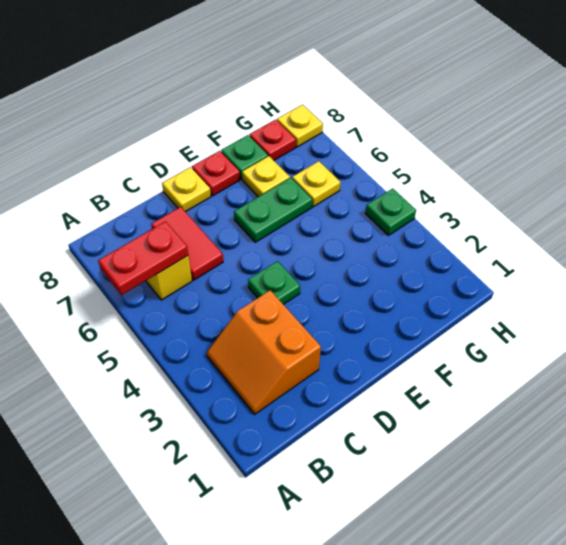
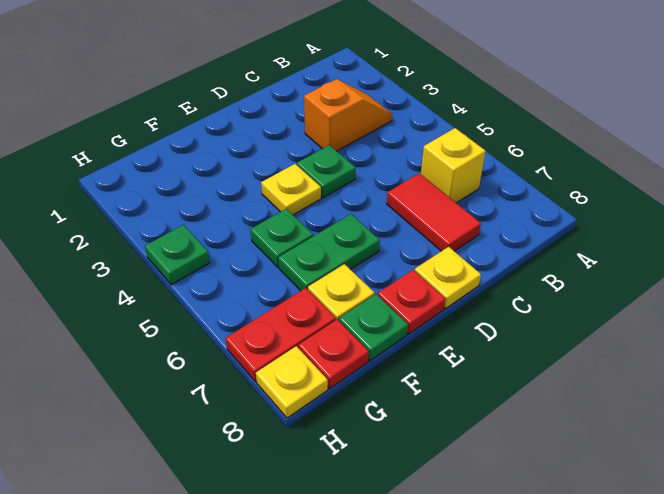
red plate A6:B6 level 2 -> red plate G7:H7 level 1
orange slope B2:C3 level 1 top C -> orange slope B3:C3 level 1 top C
none -> green plate F5 level 1
yellow plate G6 level 1 -> yellow plate E4 level 1

